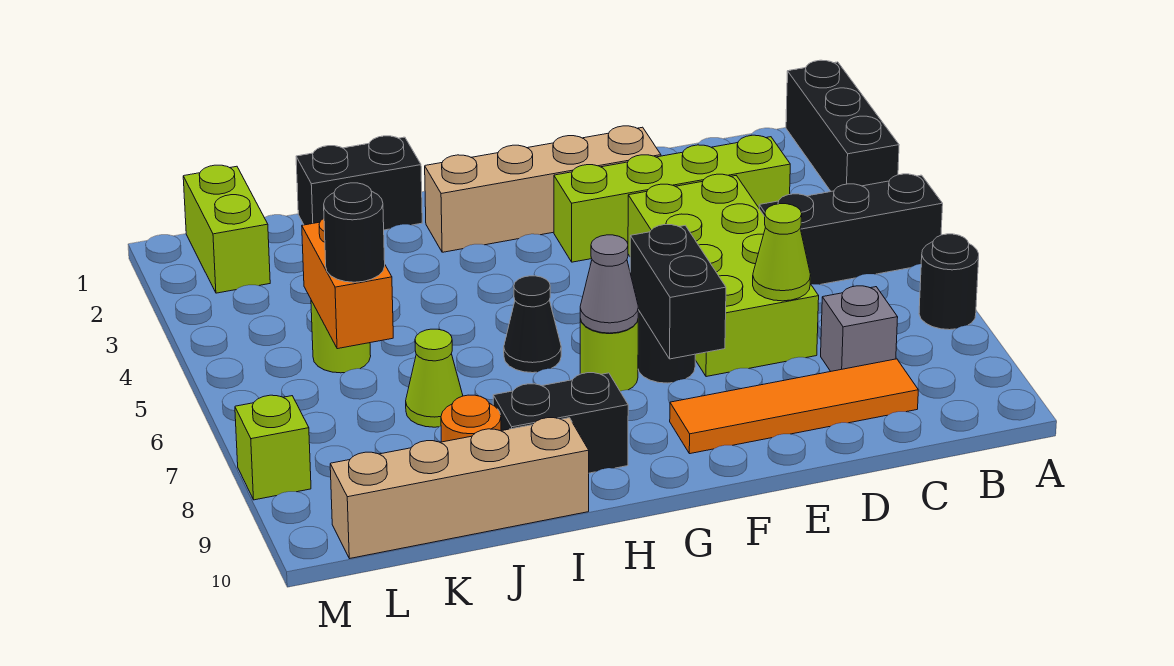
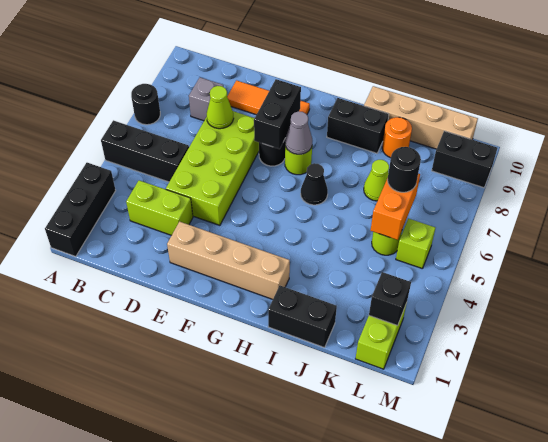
lime brick C3:F3 level 1 -> lime brick C3:D3 level 1
orange tile C9:F9 level 1 -> orange tile D9:F9 level 1
none -> black brick L2 level 2
none -> black brick L9:M9 level 1
lime brick M8 level 1 -> lime brick L5 level 1

